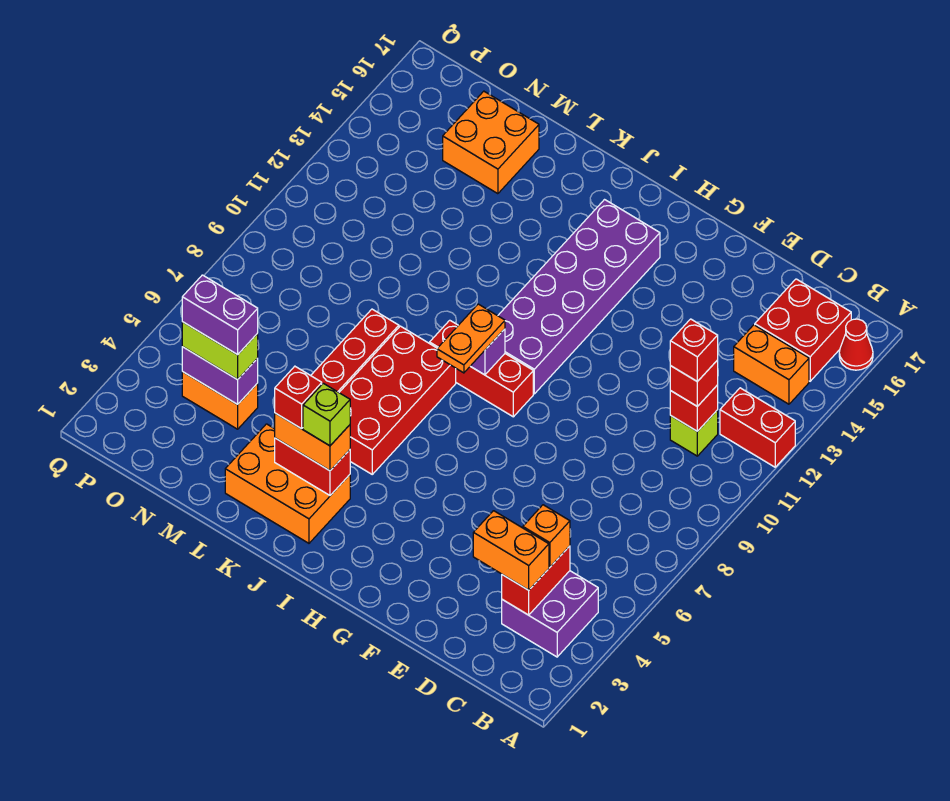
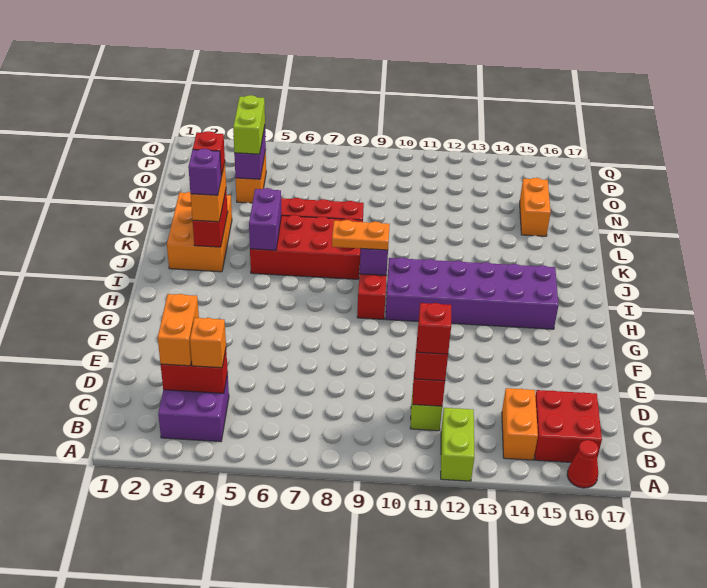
red brick A12:B12 level 1 -> lime brick A12:B12 level 1
lime brick J3 level 4 -> purple brick J3 level 4
orange brick M15:N16 level 1 -> orange brick M15:N15 level 1
purple brick N4:O4 level 4 -> purple brick J5:K5 level 2

